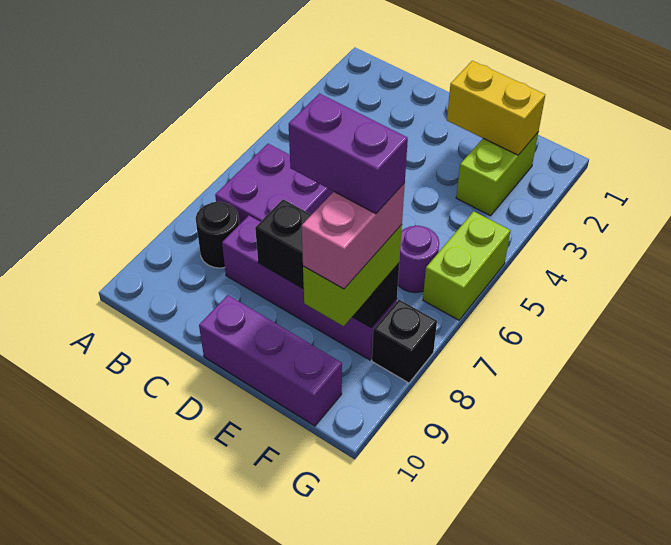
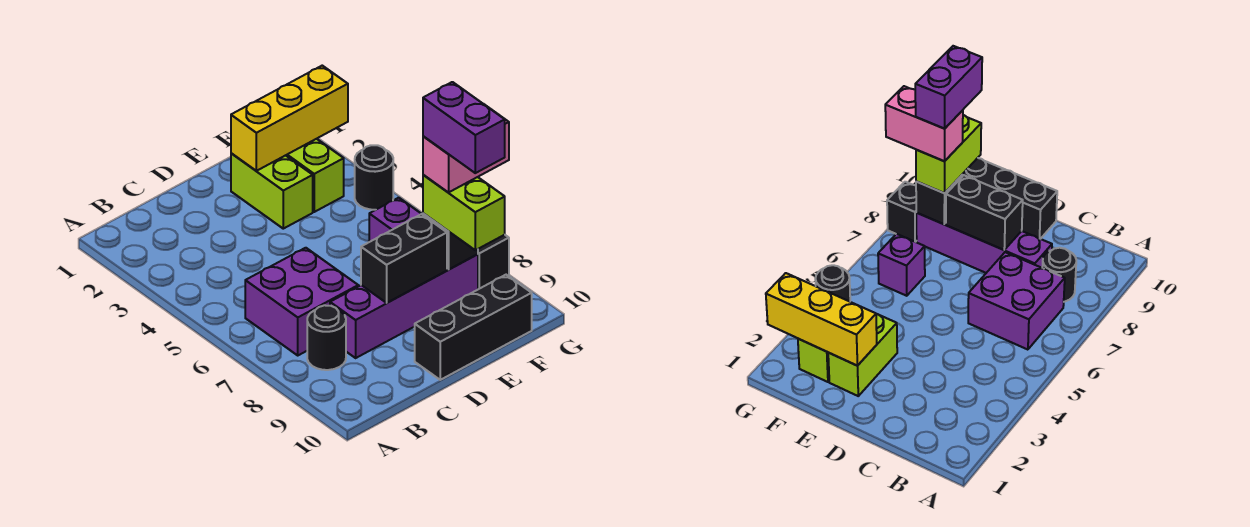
purple brick D10:F10 level 1 -> black brick D10:F10 level 1
yellow brick E2:F2 level 2 -> yellow brick E2:G2 level 2
purple brick E8:F8 level 5 -> purple brick F8:F9 level 5
purple round brick F6 level 1 -> purple brick F6 level 1
pink brick F8:F9 level 4 -> pink brick F8:G8 level 4
none -> black round brick G4 level 1
lime brick G5:G6 level 1 -> lime brick E2:E3 level 1

